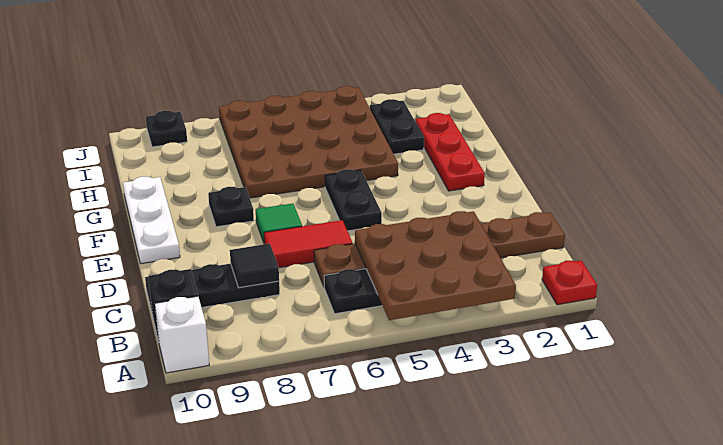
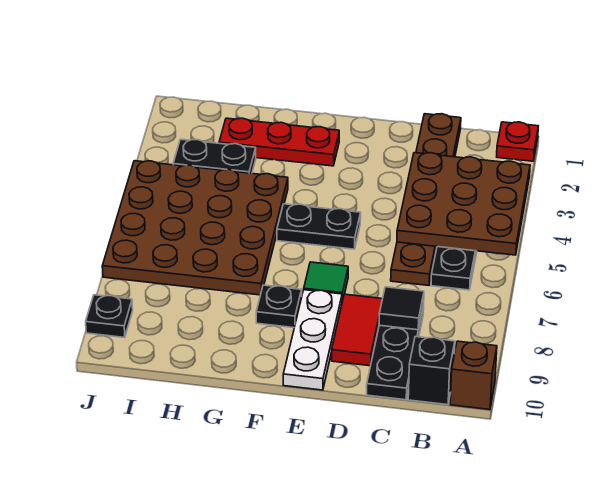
white brick A10 level 1 -> brown brick A10 level 1
red tile D6:D7 level 1 -> red tile D8:D9 level 1
white plate E10:G10 level 1 -> white plate E8:E10 level 1

